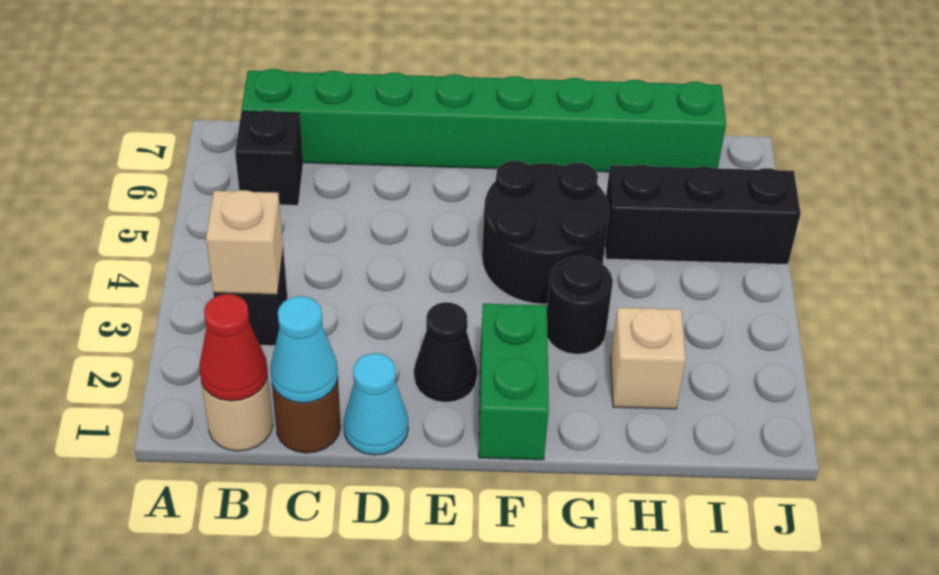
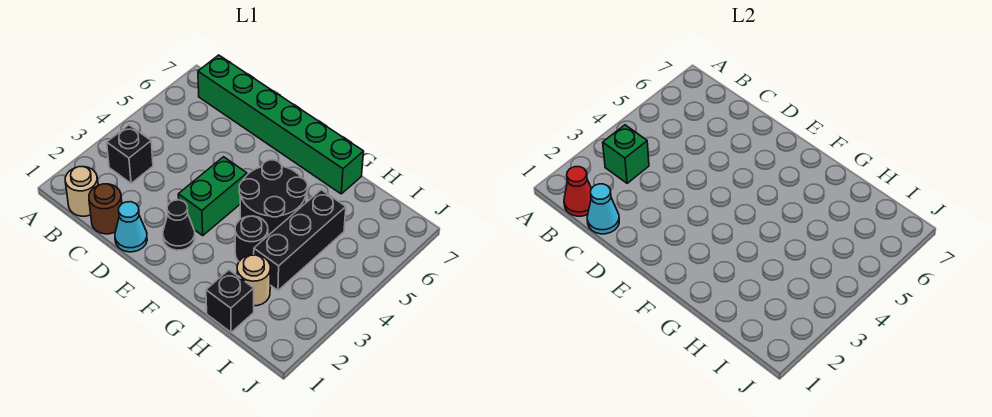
tan brick B3 level 2 -> green brick B3 level 2
black brick B6 level 1 -> black brick H1 level 1
green brick B7:I7 level 1 -> green brick B7:G7 level 1
green brick F1:F2 level 1 -> green brick E3:E4 level 1
tan brick H2 level 1 -> tan round brick H2 level 1
black brick H5:J5 level 1 -> black brick H3:H5 level 1

